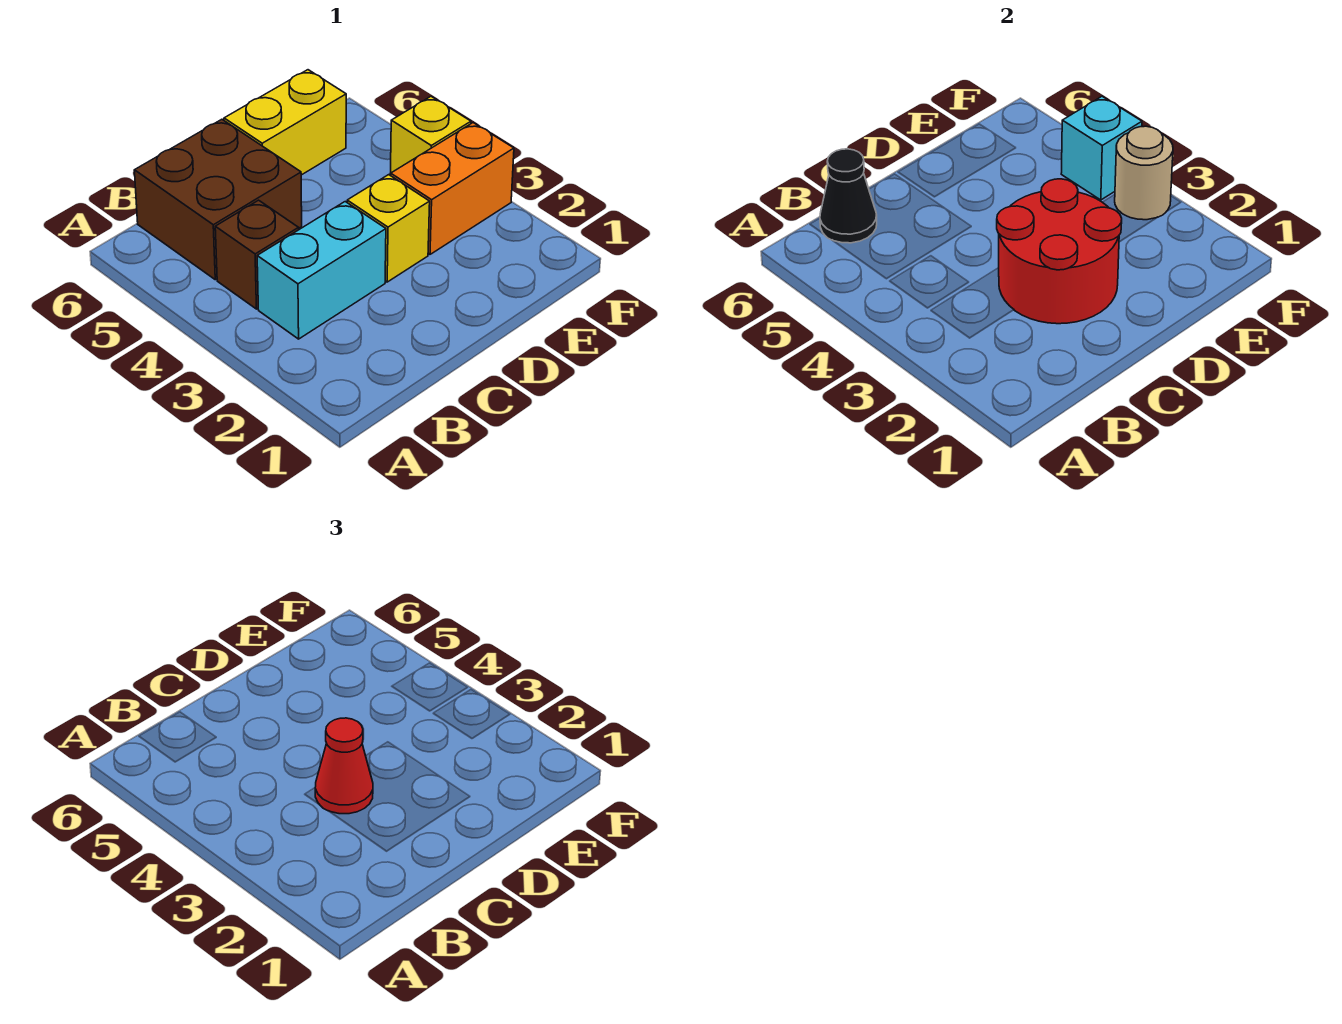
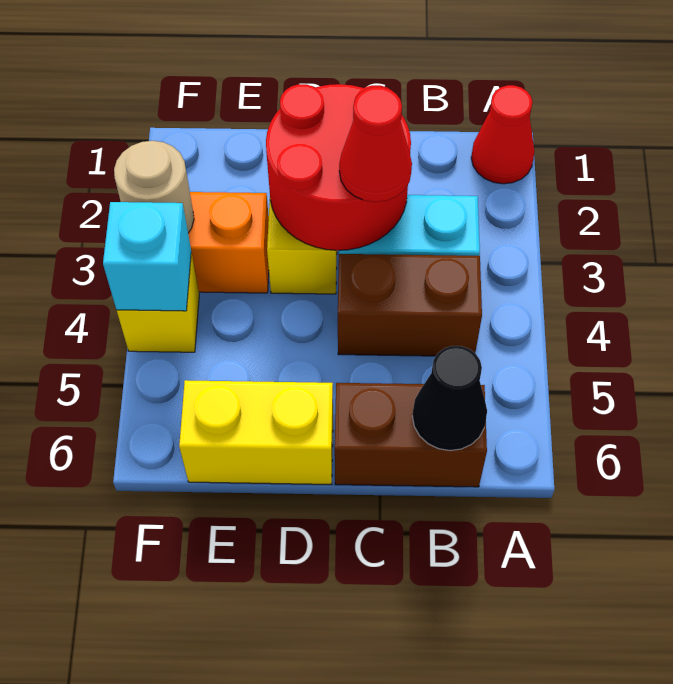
none -> red cone A1 level 1
brown brick B4 level 1 -> brown brick B4:C4 level 1
brown brick B5:C6 level 1 -> brown brick B6:C6 level 1

